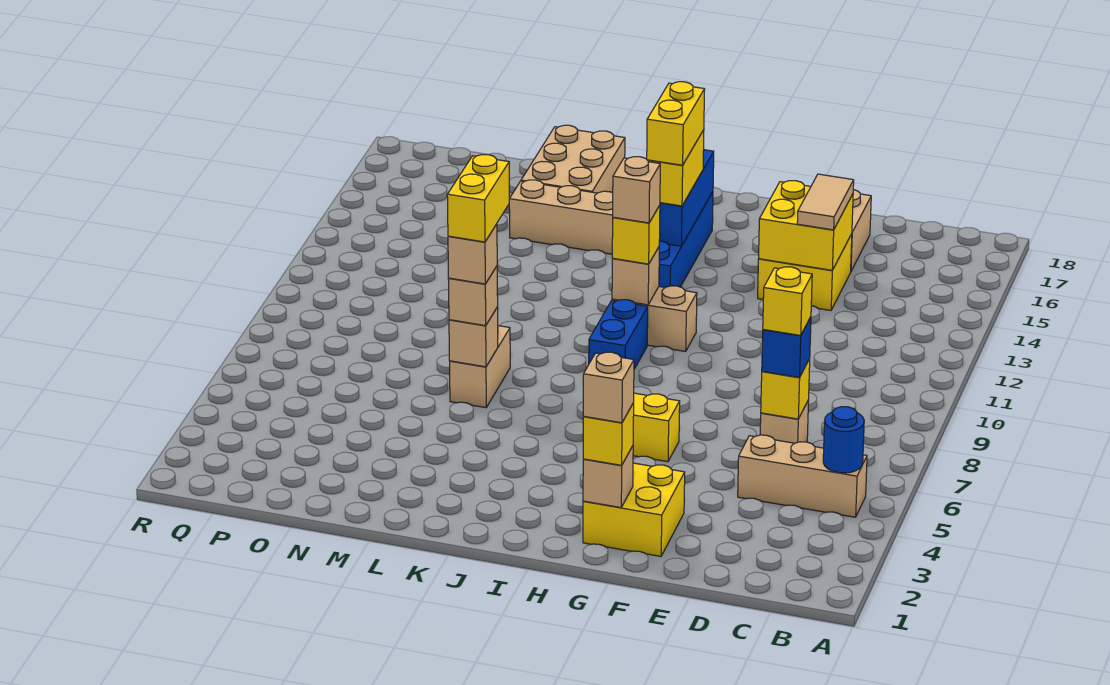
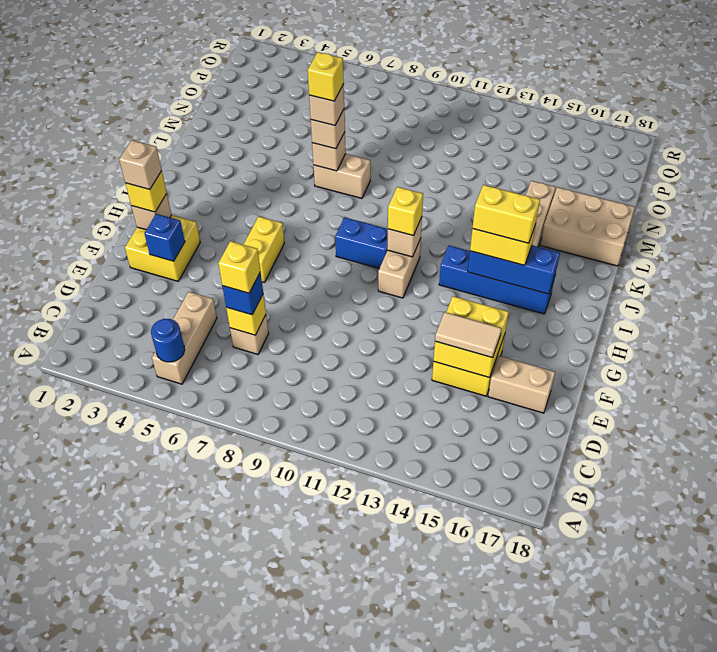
none -> blue brick F3 level 2
tan brick I11 level 4 -> none
yellow brick L7:L8 level 5 -> yellow brick L7 level 5

